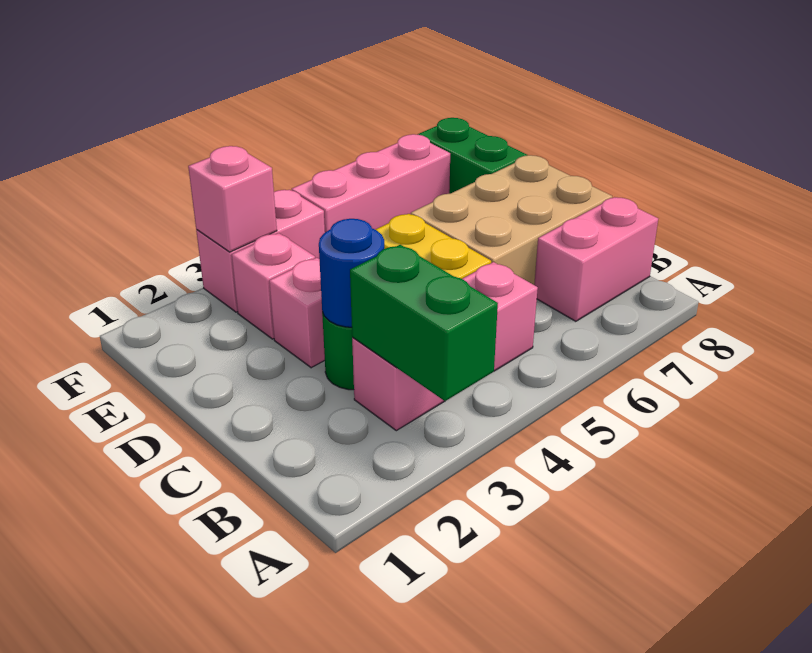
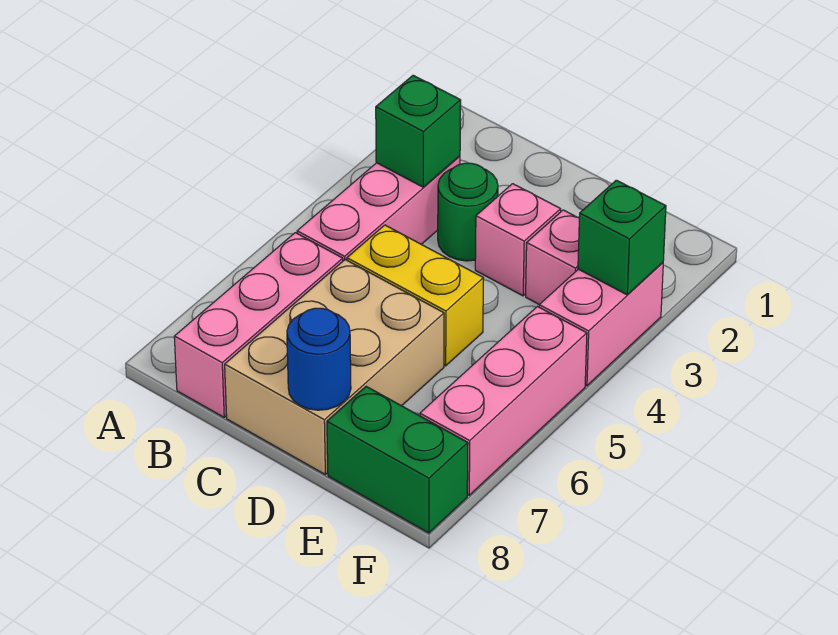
green brick A3:B3 level 2 -> green brick B3 level 2
pink brick B7:B8 level 1 -> pink brick B6:B8 level 1
blue round brick C3 level 2 -> blue round brick D8 level 2
pink brick F3 level 2 -> green brick F3 level 2

